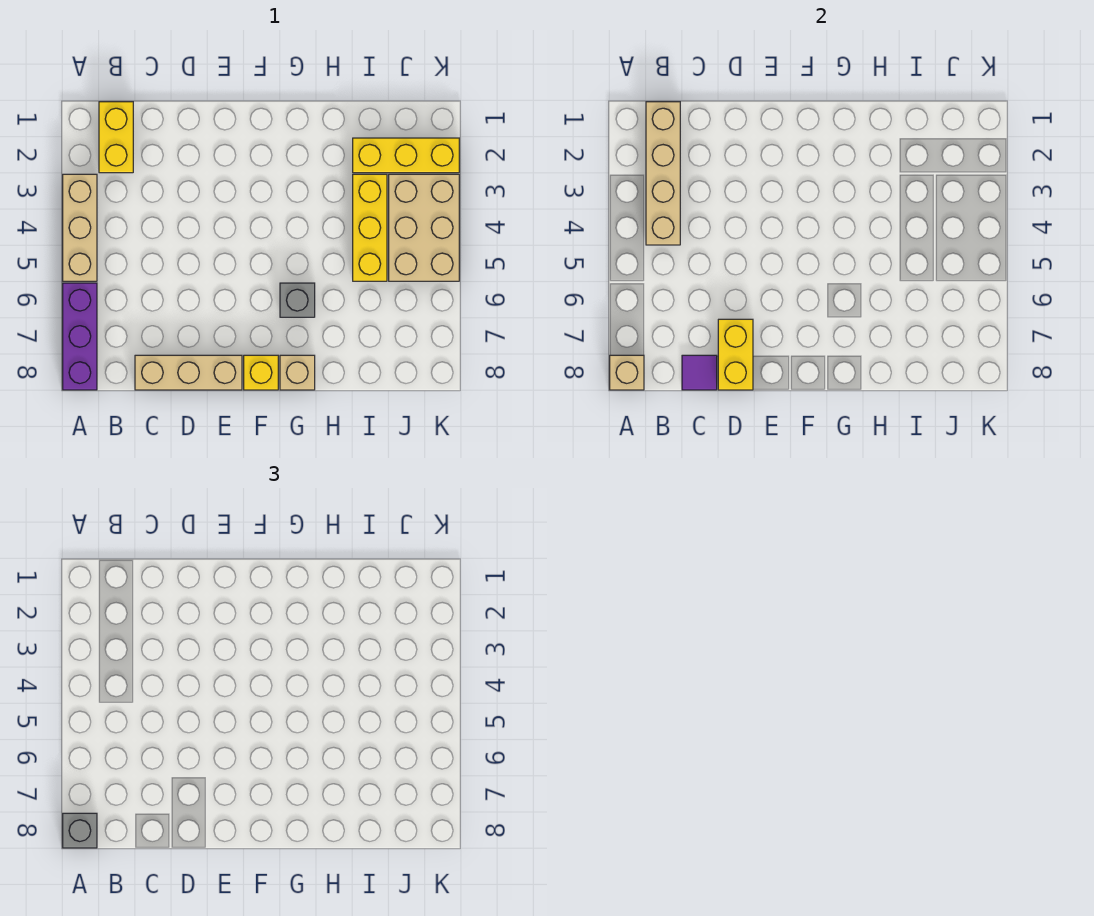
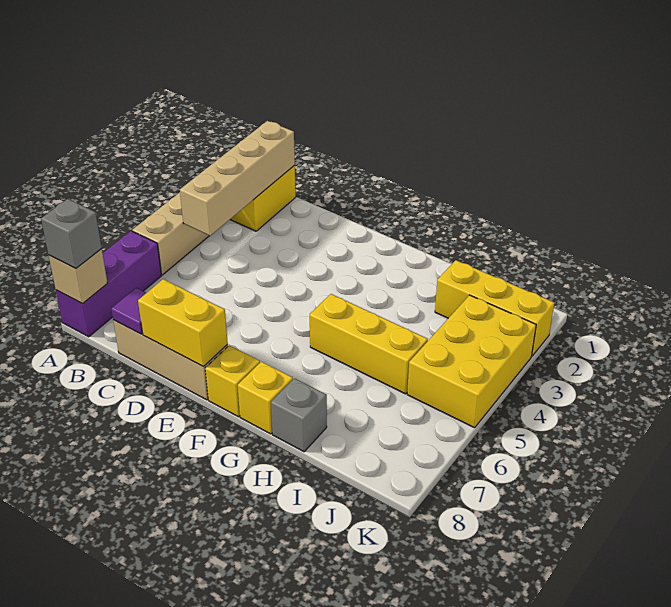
yellow brick D7:D8 level 2 -> yellow brick D8:E8 level 2
grey brick G6 level 1 -> grey brick H8 level 1
tan brick G8 level 1 -> yellow brick G8 level 1
yellow brick I3:I5 level 1 -> yellow brick G5:I5 level 1
tan brick J3:K5 level 1 -> yellow brick J3:K5 level 1

